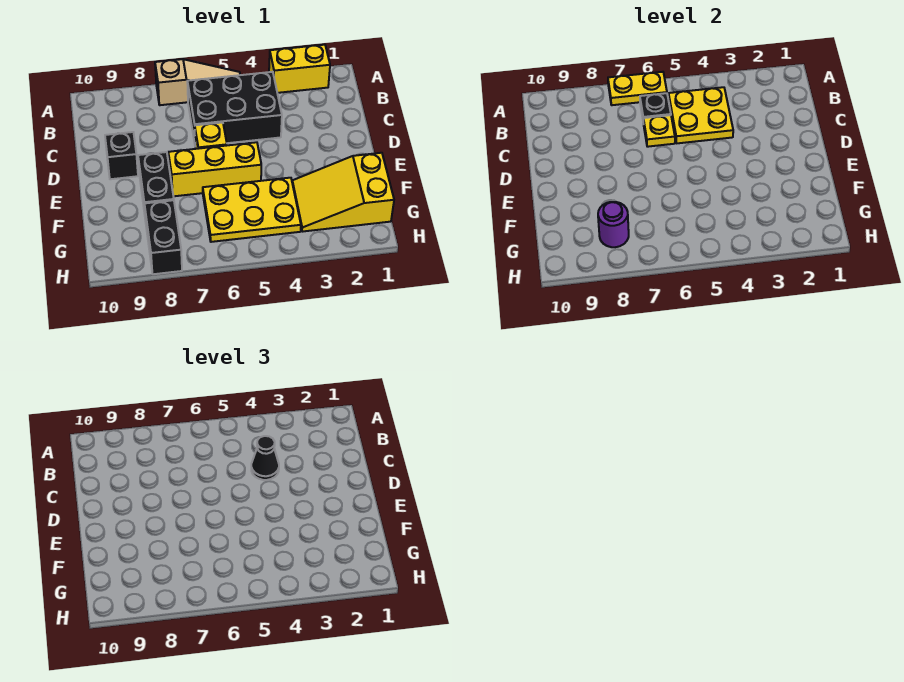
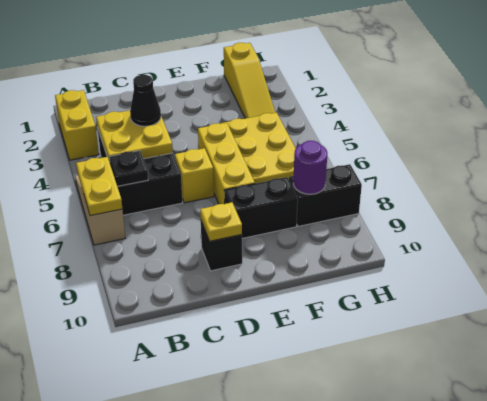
yellow plate C6 level 2 -> yellow plate D9 level 2
yellow slope F1:G3 level 1 top 1 -> yellow slope G1:G3 level 1 top 1

